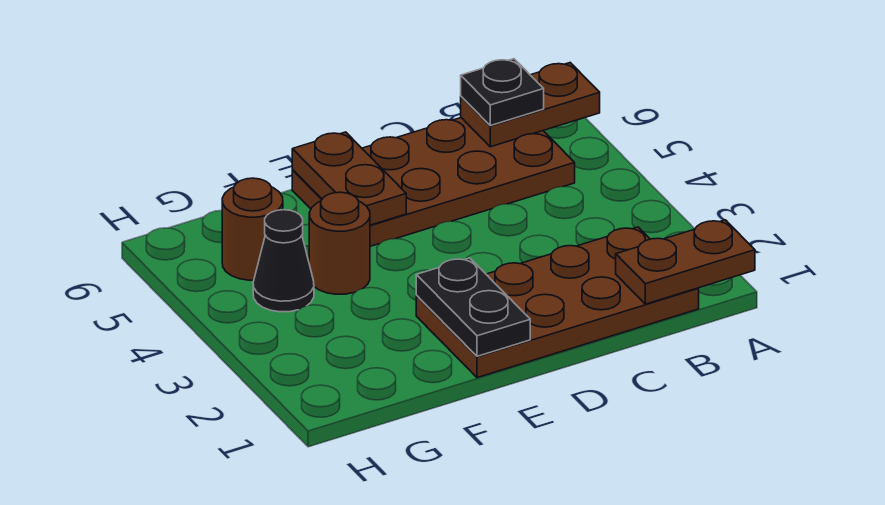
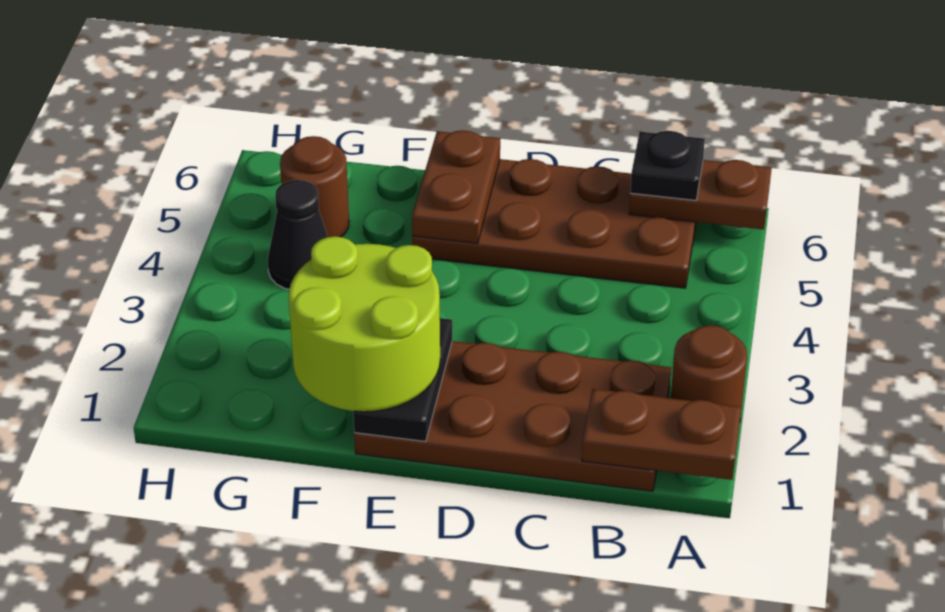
none -> lime round brick E1:F2 level 3
brown round brick F4 level 1 -> brown round brick A2 level 1

